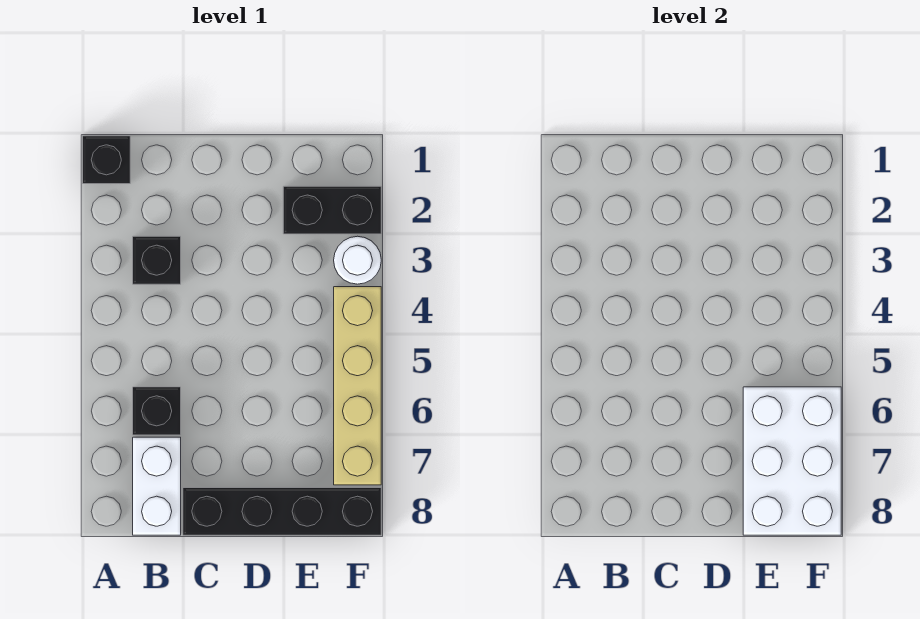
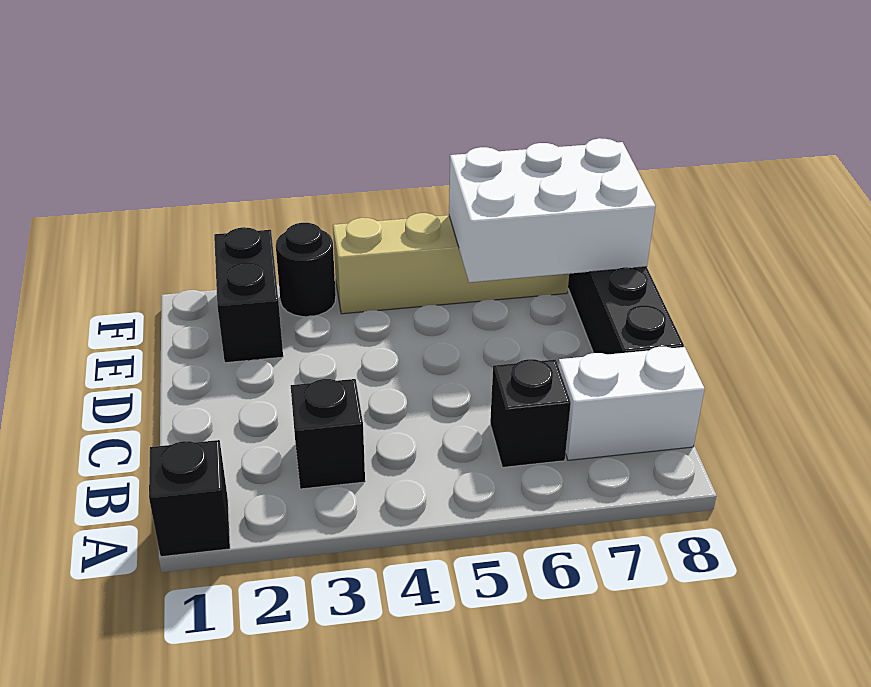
white round brick F3 level 1 -> black round brick F3 level 1

